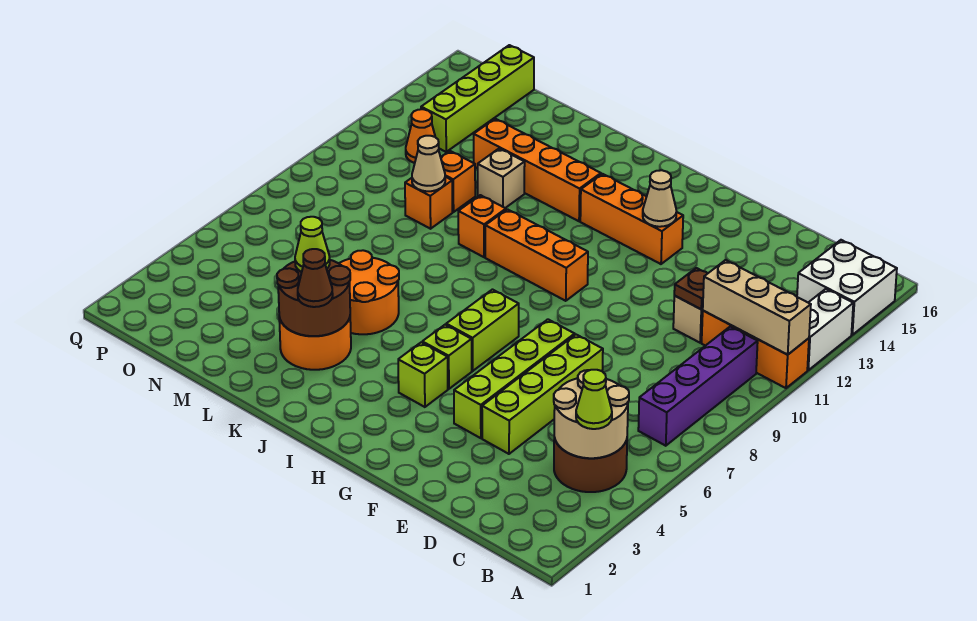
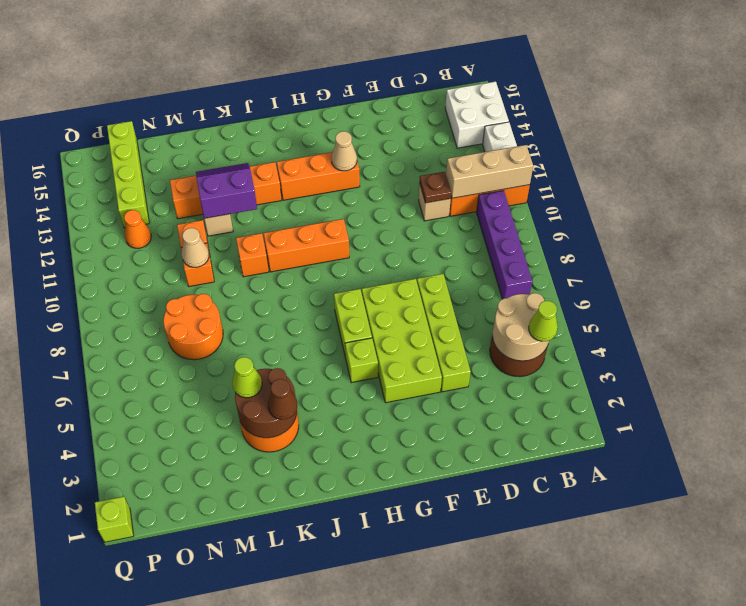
lime brick F4:F7 level 1 -> lime brick F4:G7 level 1
lime brick H4 level 1 -> lime brick Q1 level 1
orange round brick K5:L6 level 1 -> orange round brick M7:N8 level 1
none -> purple slope K12:L13 level 2 top 12

